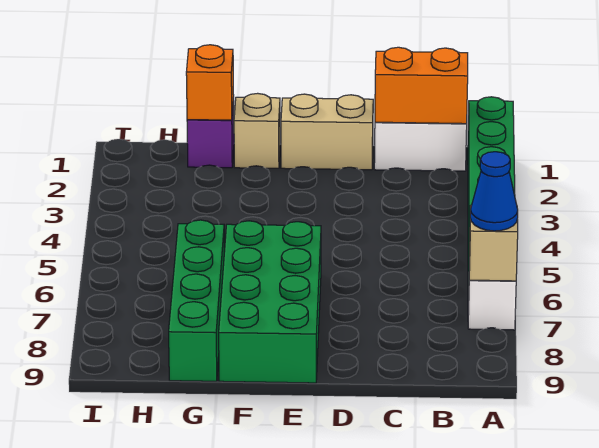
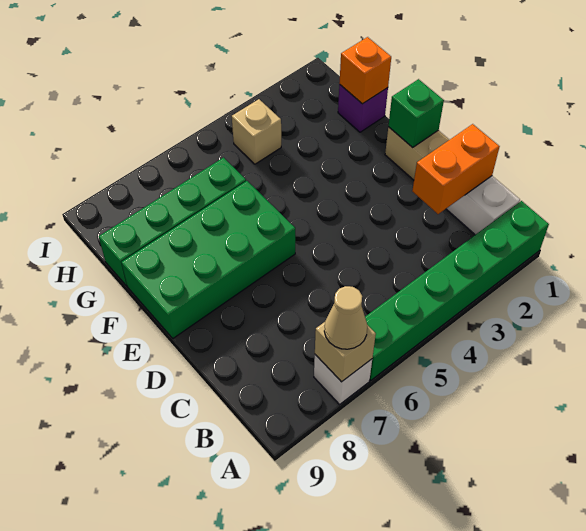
blue cone A7 level 3 -> tan cone A7 level 3
orange brick B1:C1 level 2 -> orange brick C1:C2 level 2
none -> green brick E1 level 2
tan brick F1 level 1 -> tan brick H4 level 1

